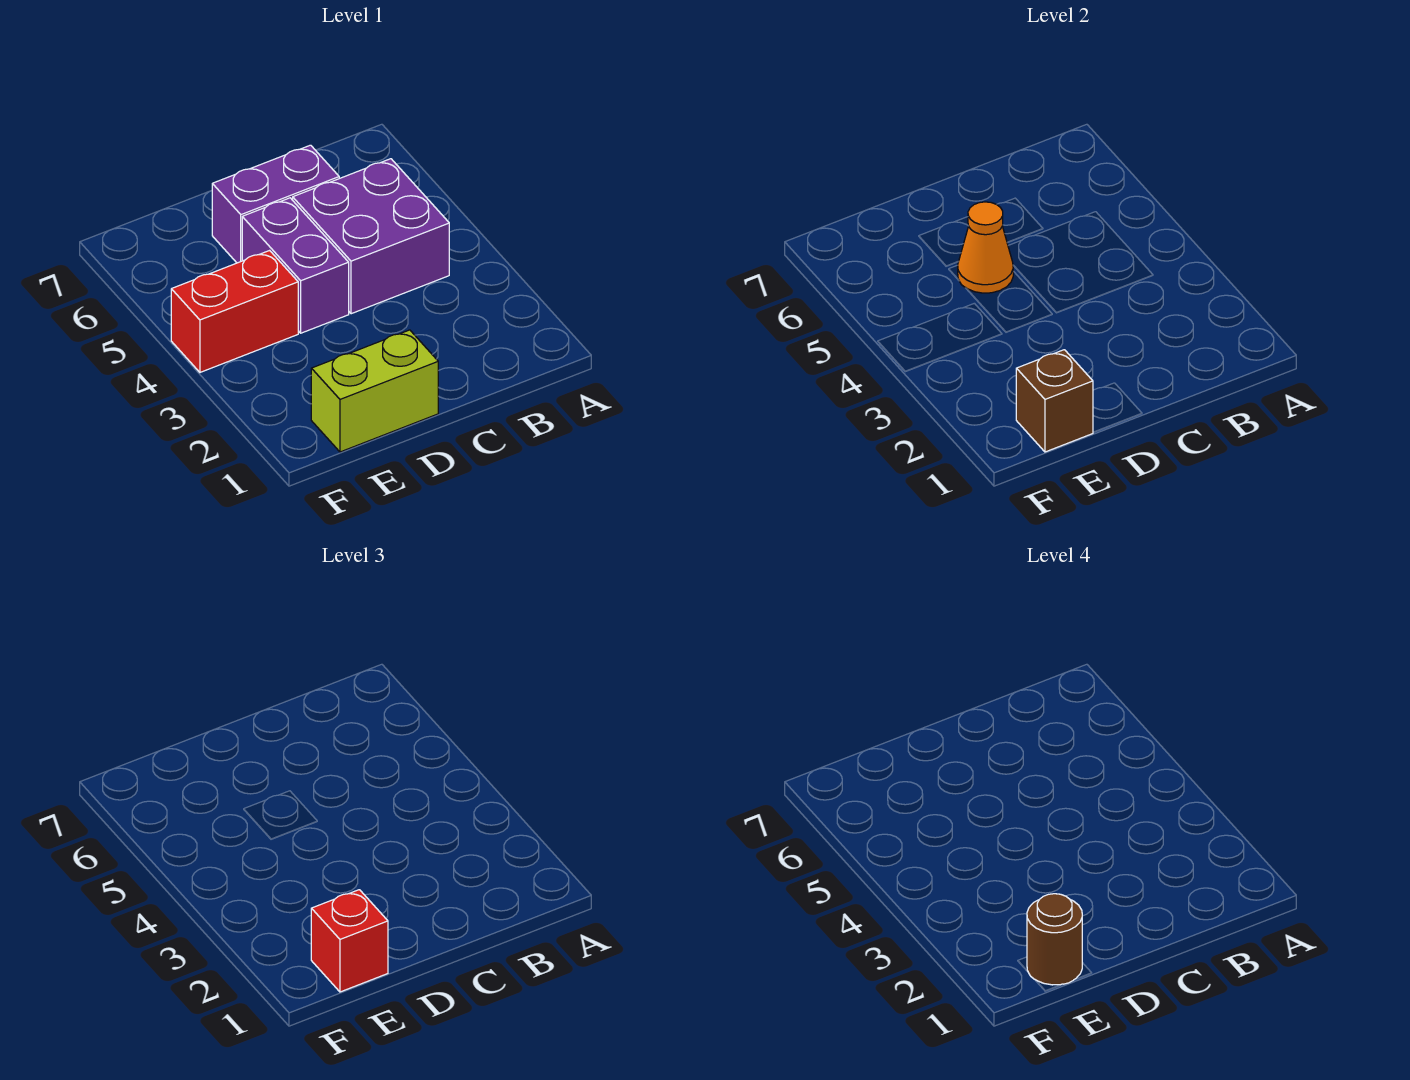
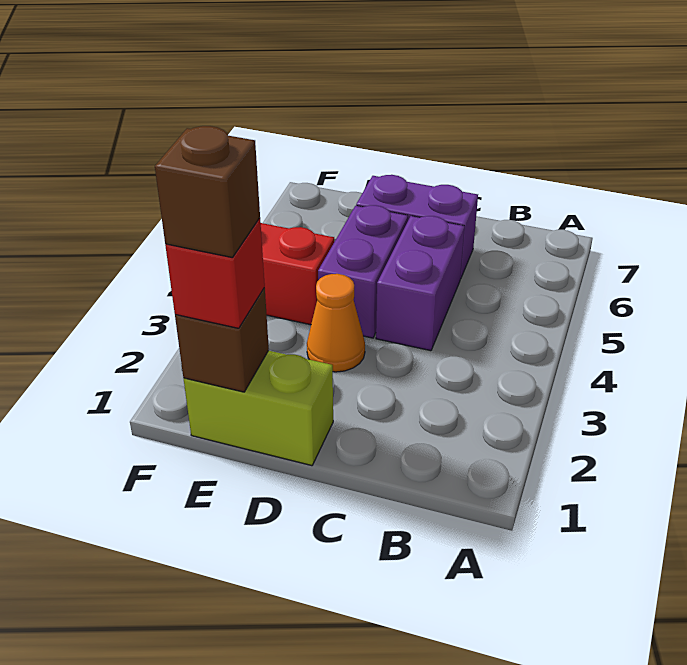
purple brick B4:C5 level 1 -> purple brick C4:C5 level 1
orange cone D5 level 2 -> orange cone D3 level 1
brown round brick E1 level 4 -> brown brick E1 level 4

